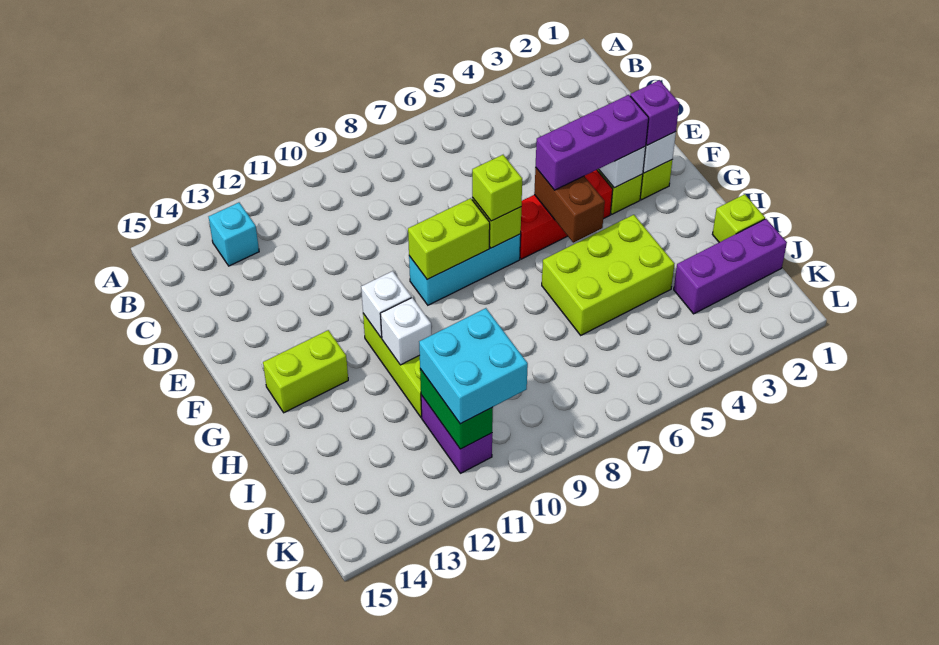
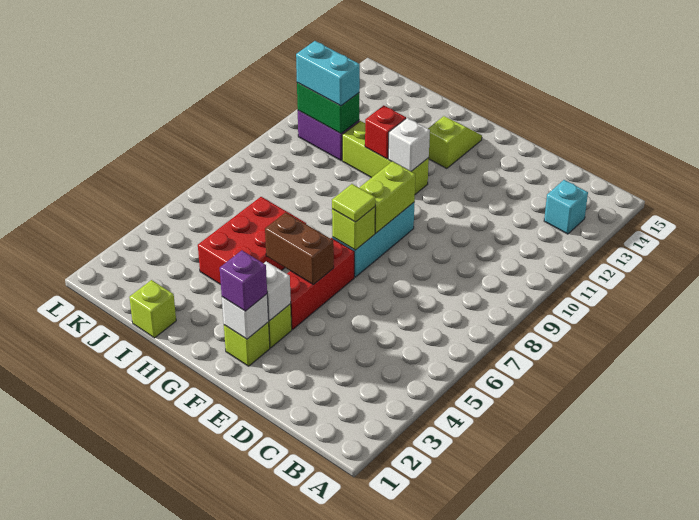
purple brick F3:F5 level 3 -> none
lime brick F7 level 3 -> lime tile F7 level 3
lime brick G13:G14 level 1 -> lime slope G13:G14 level 1 top 13
lime brick H4:I6 level 1 -> red brick H4:I6 level 1
white brick H11 level 2 -> red brick H11 level 2
purple brick J1:J3 level 1 -> none
cyan brick J10:K11 level 3 -> cyan brick J11:K11 level 3

